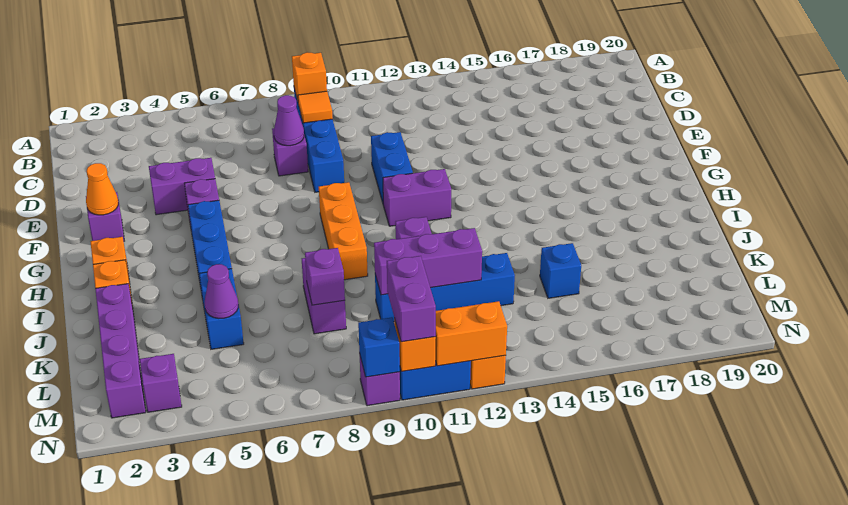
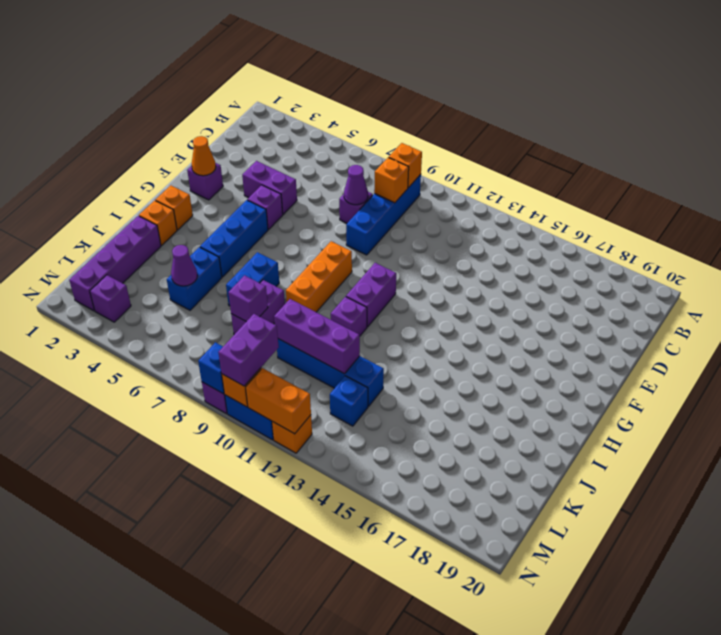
orange tile C9 level 2 -> orange brick C9 level 2
blue brick E11:F11 level 1 -> blue brick I7:J7 level 1
purple brick G11:G12 level 1 -> purple brick G11:H11 level 1
blue brick K15 level 1 -> blue brick L13 level 1

